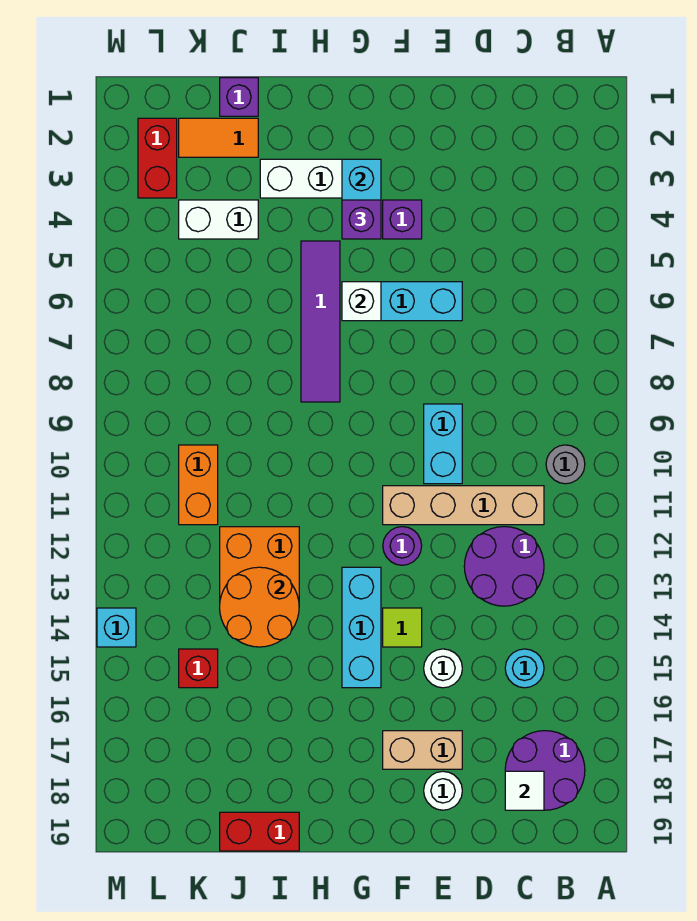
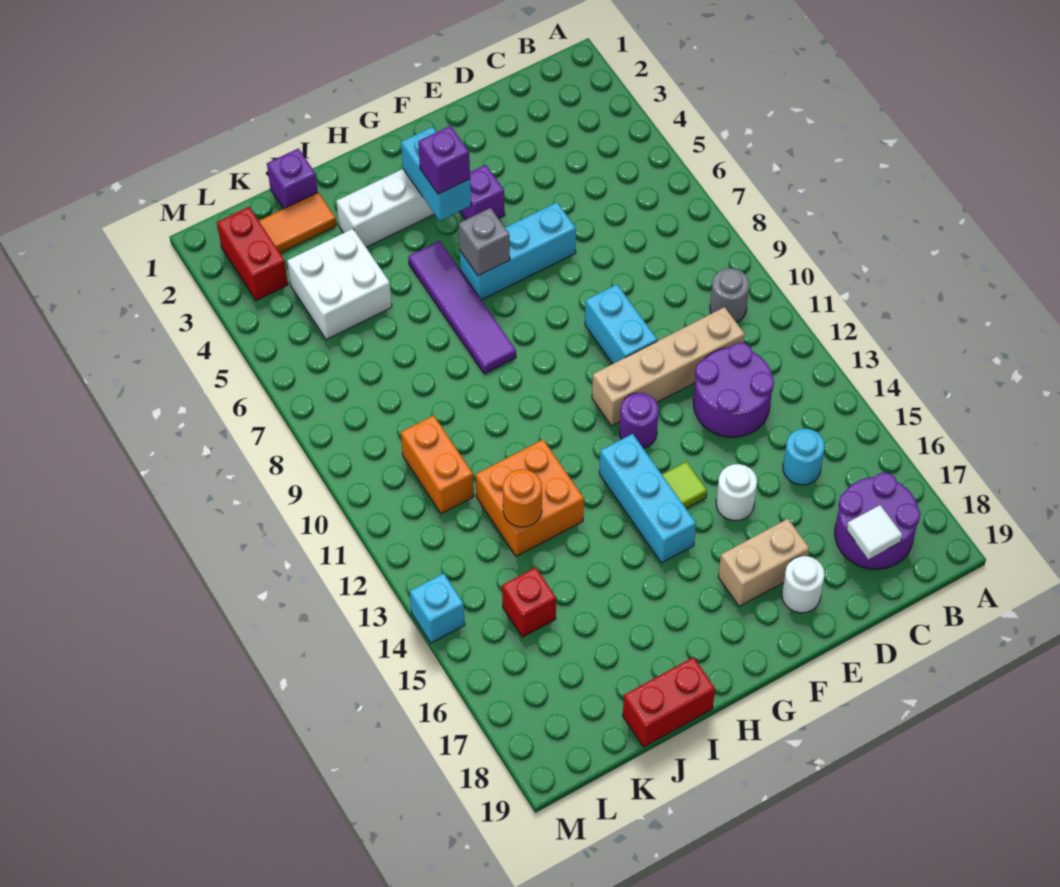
white brick G6 level 2 -> grey brick G6 level 2
orange round brick I13:J14 level 2 -> orange round brick J13 level 2
white brick J4:K4 level 1 -> white brick J4:K5 level 1

